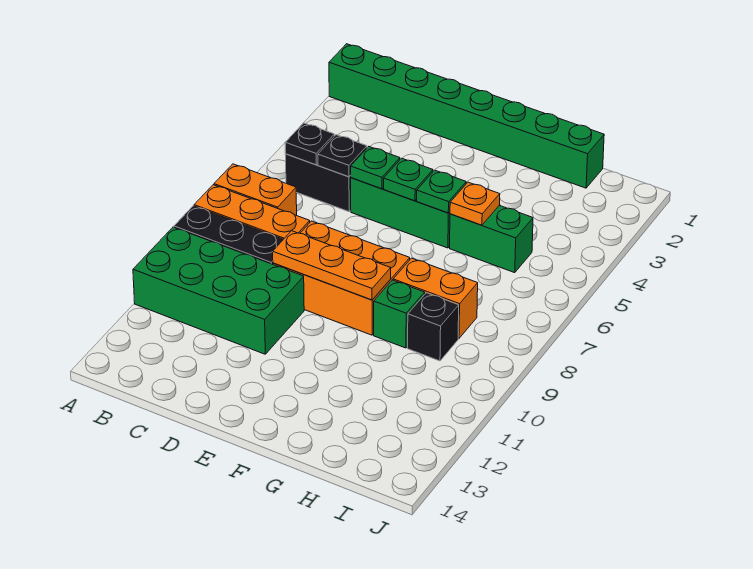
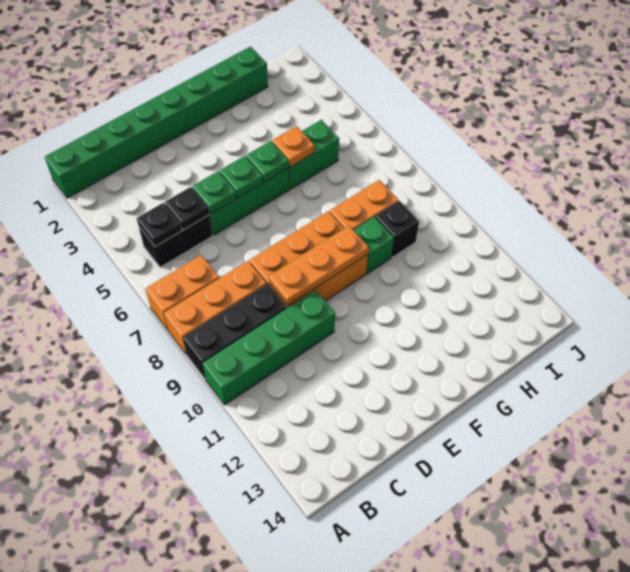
green brick A10:D11 level 1 -> green brick A10:D10 level 1

